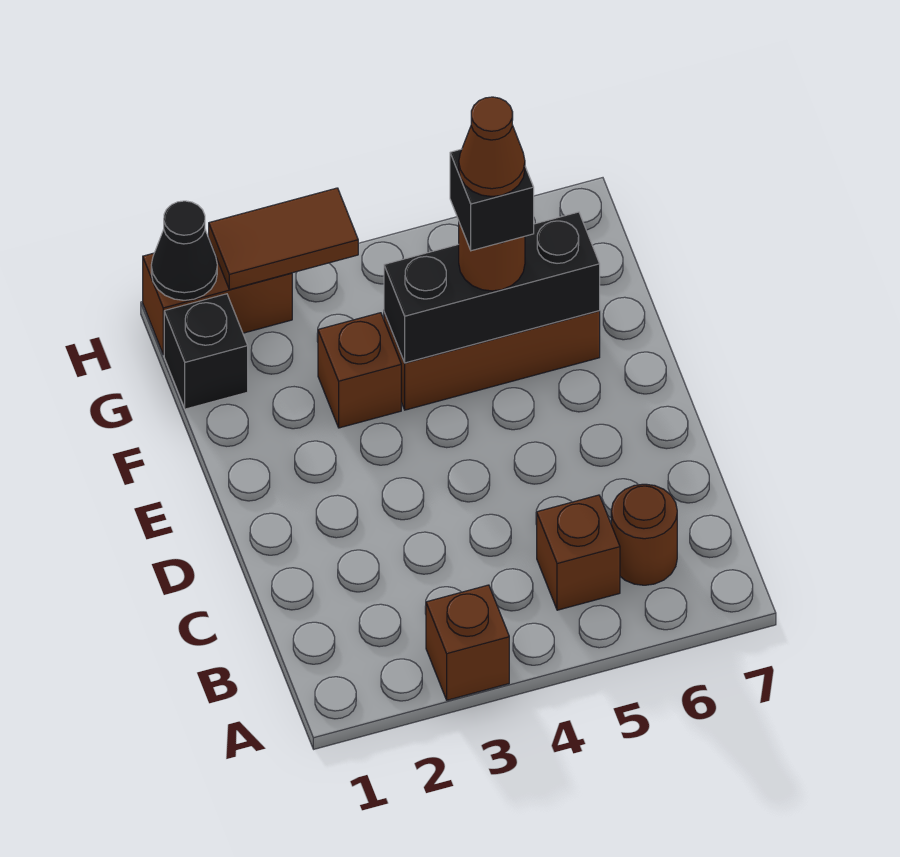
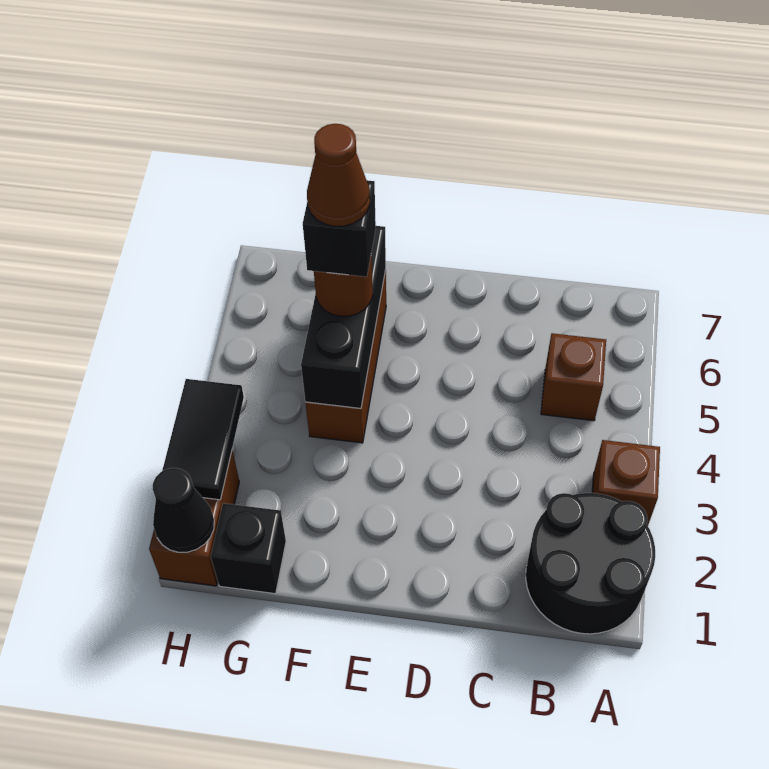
none -> black round brick A1:B2 level 1
brown round brick B6 level 1 -> none
brown brick F3 level 1 -> none
brown tile H2:H3 level 2 -> black tile H2:H3 level 2

